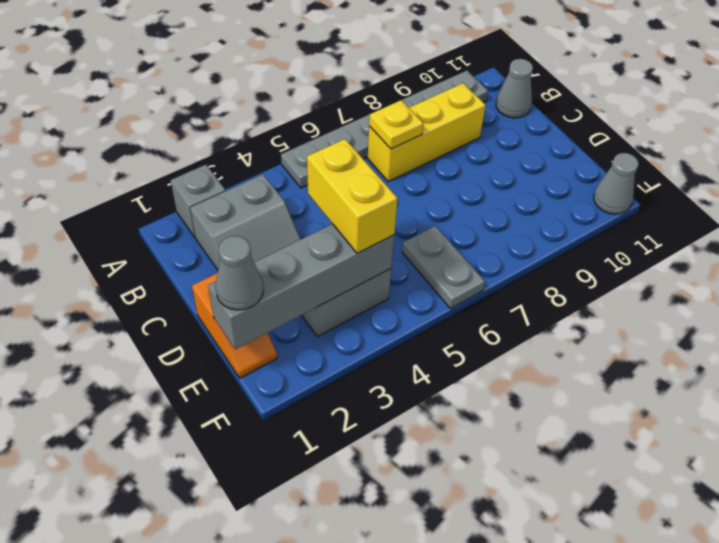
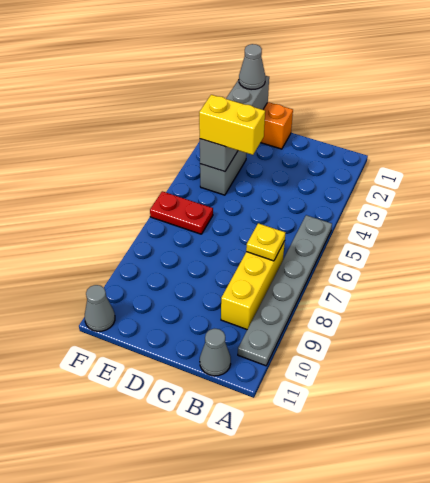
grey brick A2 level 1 -> none
grey slope B2:C3 level 1 top B -> none
grey plate E6:F6 level 1 -> red plate E6:F6 level 1

